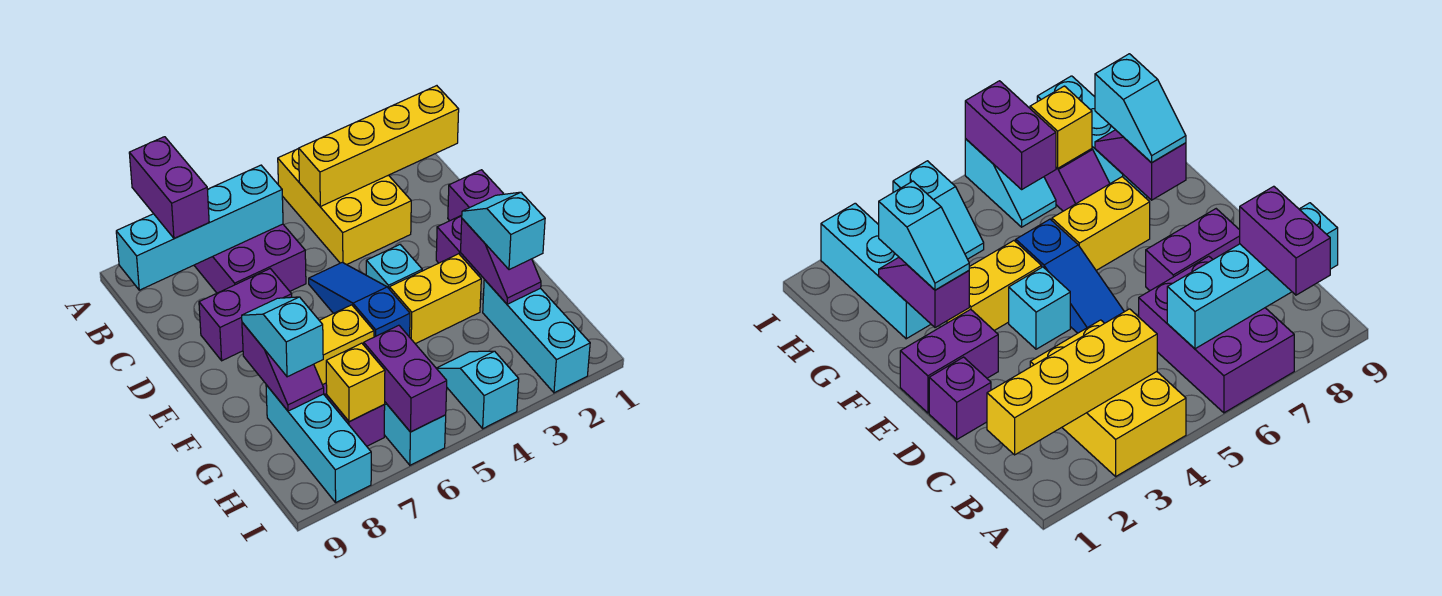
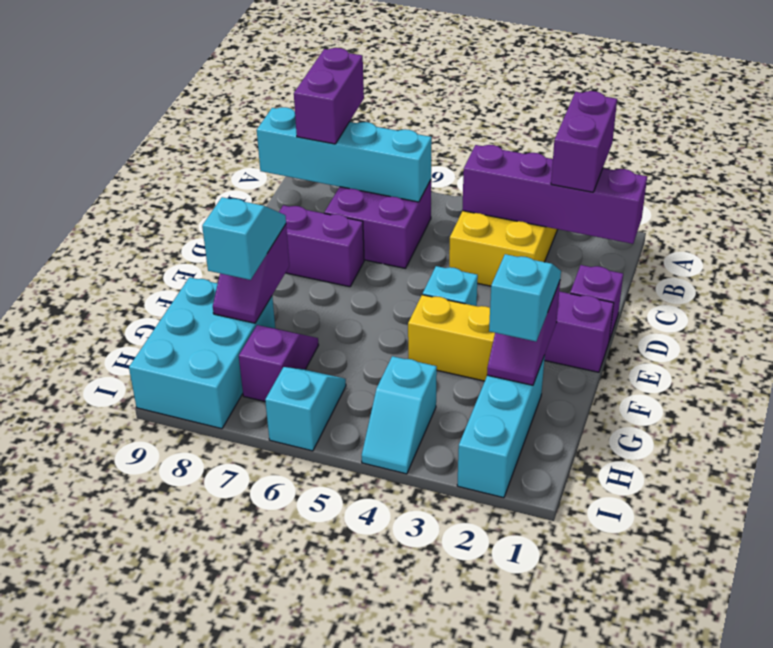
purple brick A6:C7 level 1 -> purple brick B6:C7 level 1
yellow brick B1:B4 level 2 -> purple brick B1:B4 level 2
blue slope D5:F5 level 1 top F -> none
yellow brick F6:F7 level 1 -> none
cyan brick G8:I8 level 1 -> cyan brick G8:I9 level 1
cyan slope H4:I4 level 1 top I -> cyan slope H4:I4 level 1 top H
purple brick H6:I6 level 2 -> purple brick A2:B2 level 3
yellow brick H7 level 2 -> none

